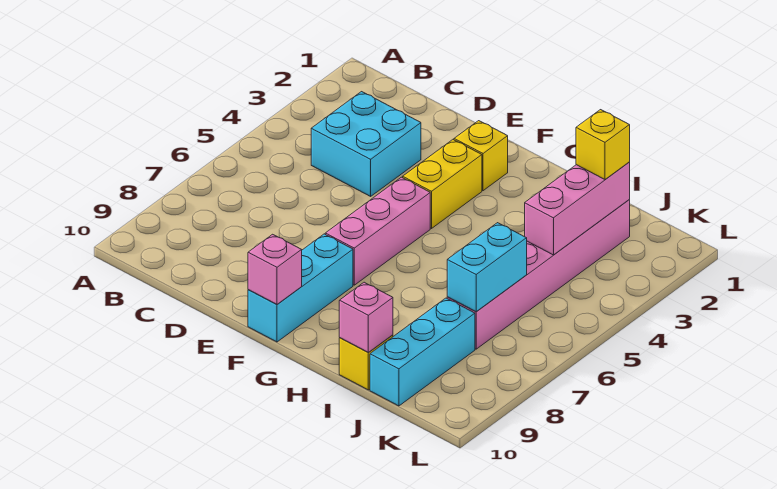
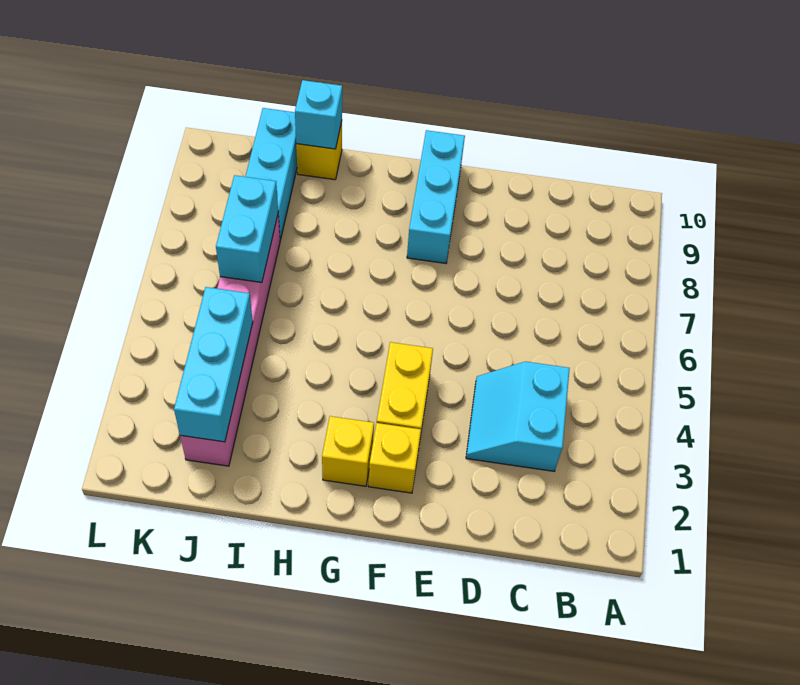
cyan brick C3:D4 level 1 -> cyan slope C3:D4 level 1 top C
pink brick F5:F7 level 1 -> none
pink brick F10 level 2 -> none
pink brick I10 level 2 -> cyan brick I10 level 2
pink brick J2:J4 level 2 -> cyan brick J2:J4 level 2
yellow brick J2 level 3 -> yellow brick G2 level 1

